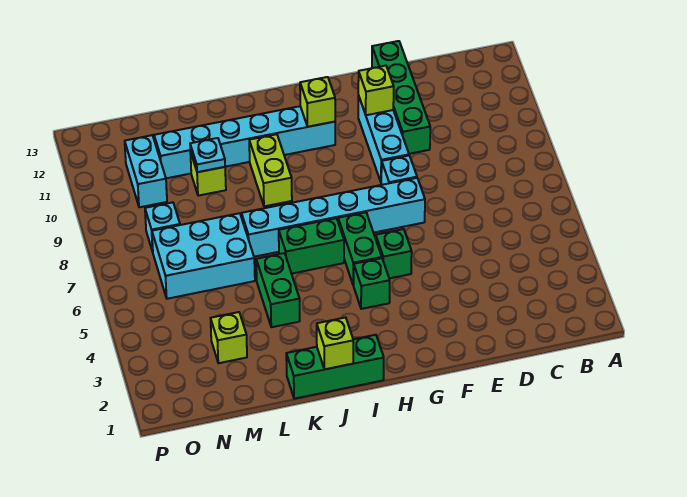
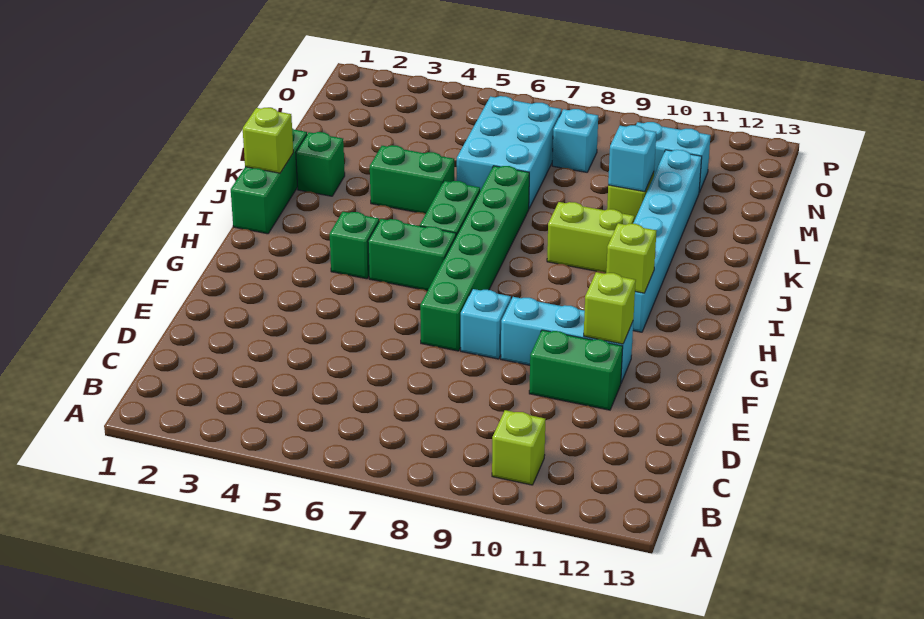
green brick E10:E13 level 1 -> green brick E10:E11 level 1
cyan brick F7:K7 level 1 -> green brick F7:K7 level 1
green brick G5 level 1 -> green brick K2 level 1
cyan plate L10 level 2 -> cyan brick L10 level 2
lime brick M3 level 1 -> lime brick B10 level 1

